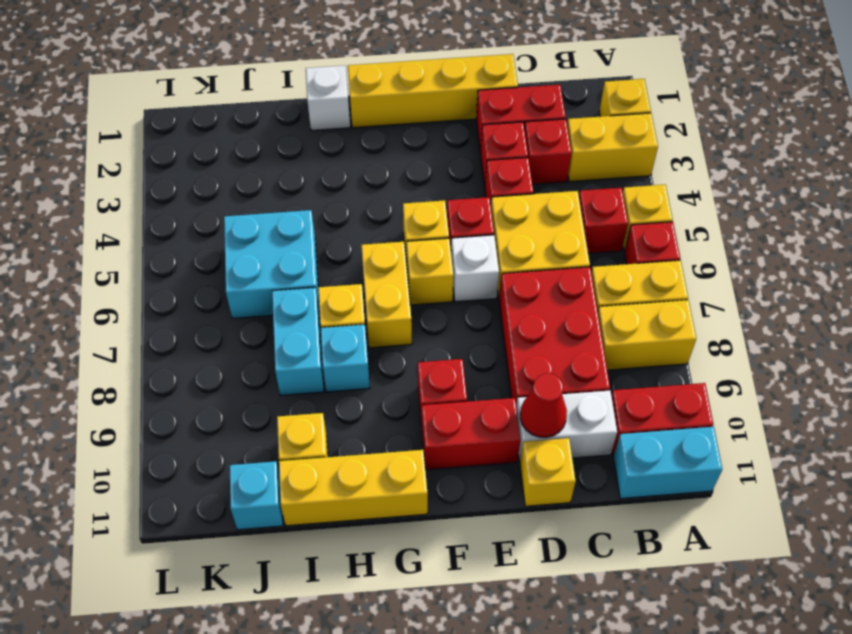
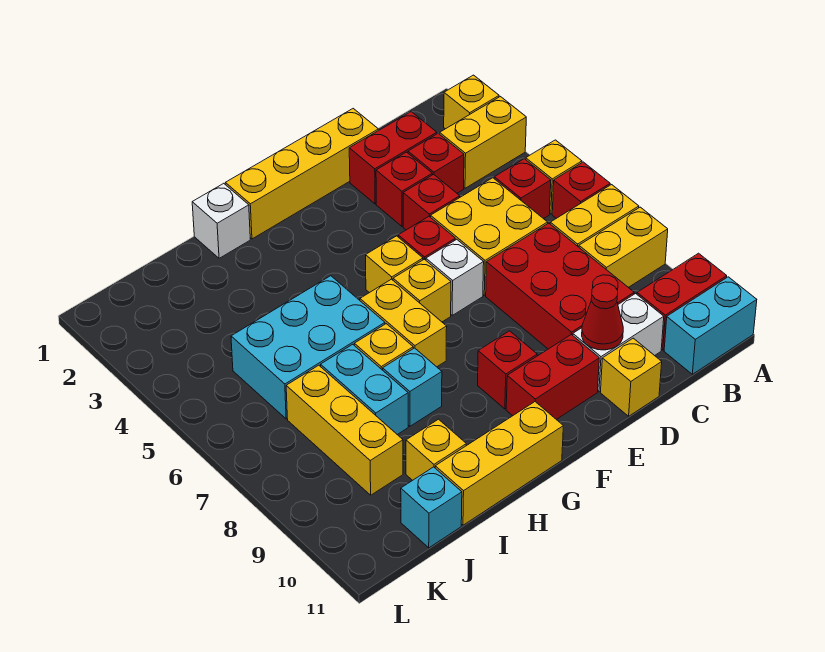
cyan brick I5:J6 level 1 -> cyan brick H5:J6 level 1
none -> yellow brick J7:J9 level 1

